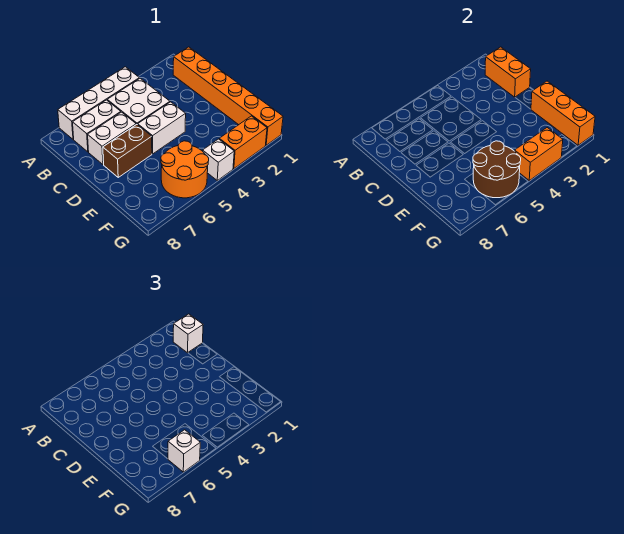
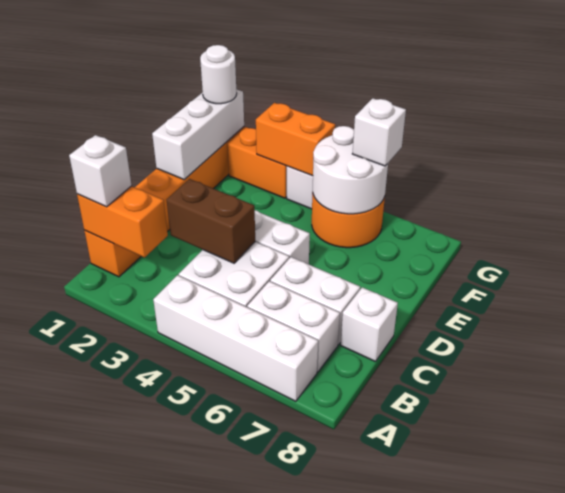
orange brick B1:C1 level 2 -> orange brick B1:B2 level 2
none -> white brick C8 level 1
brown brick D6:D7 level 1 -> brown brick C3:C4 level 2
orange brick E1:G1 level 2 -> white brick E1:G1 level 2
brown round brick F5:G6 level 2 -> white round brick F5:G6 level 2
none -> white round brick G1 level 3

